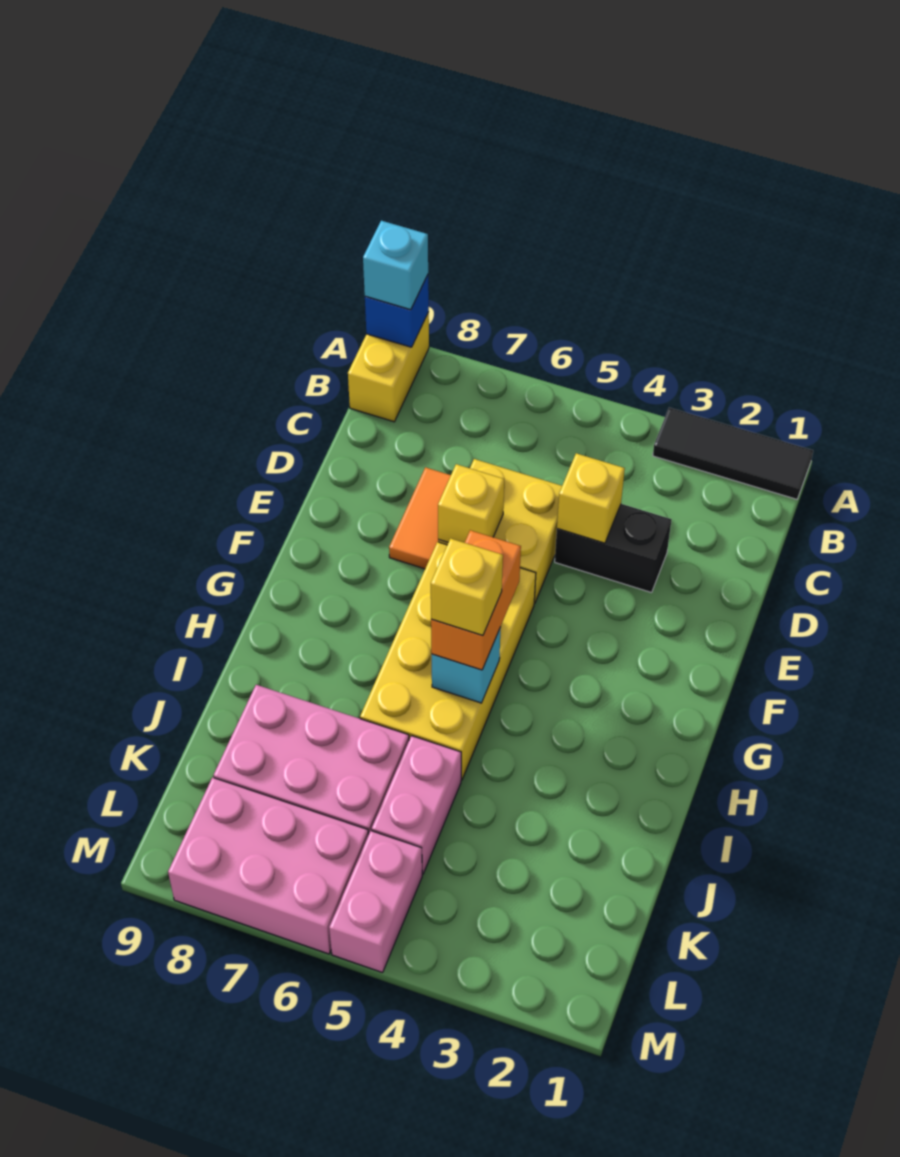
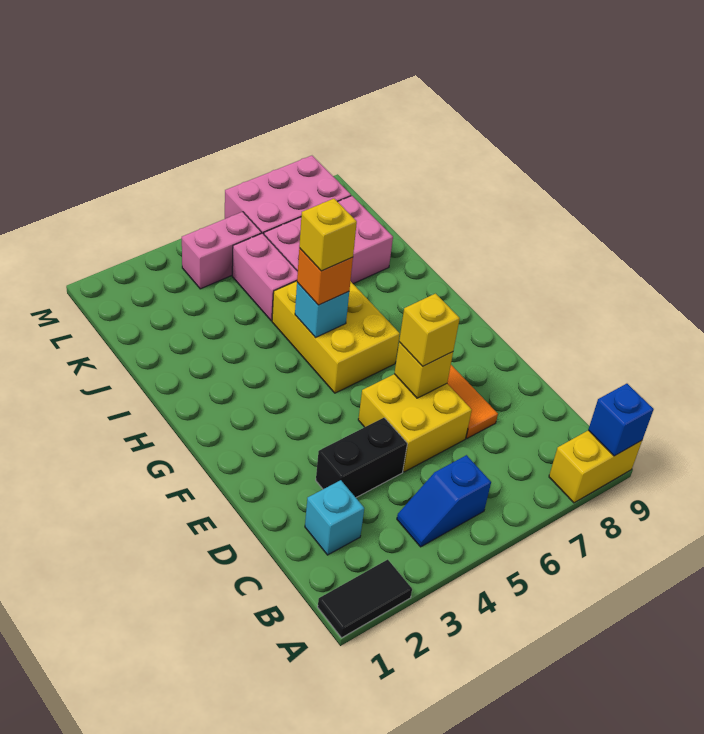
black tile A1:A3 level 1 -> black tile A1:A2 level 1
yellow brick A9:B9 level 1 -> yellow brick A8:A9 level 1
cyan brick A9 level 3 -> cyan brick C2 level 1
none -> blue slope B4:B5 level 1 top 5
yellow brick D4 level 2 -> yellow brick E6 level 3
yellow brick F5:I6 level 1 -> yellow brick G5:I6 level 1
orange brick G5:H5 level 3 -> orange brick H5 level 3
pink brick L5:M5 level 1 -> pink brick L4:L5 level 1

